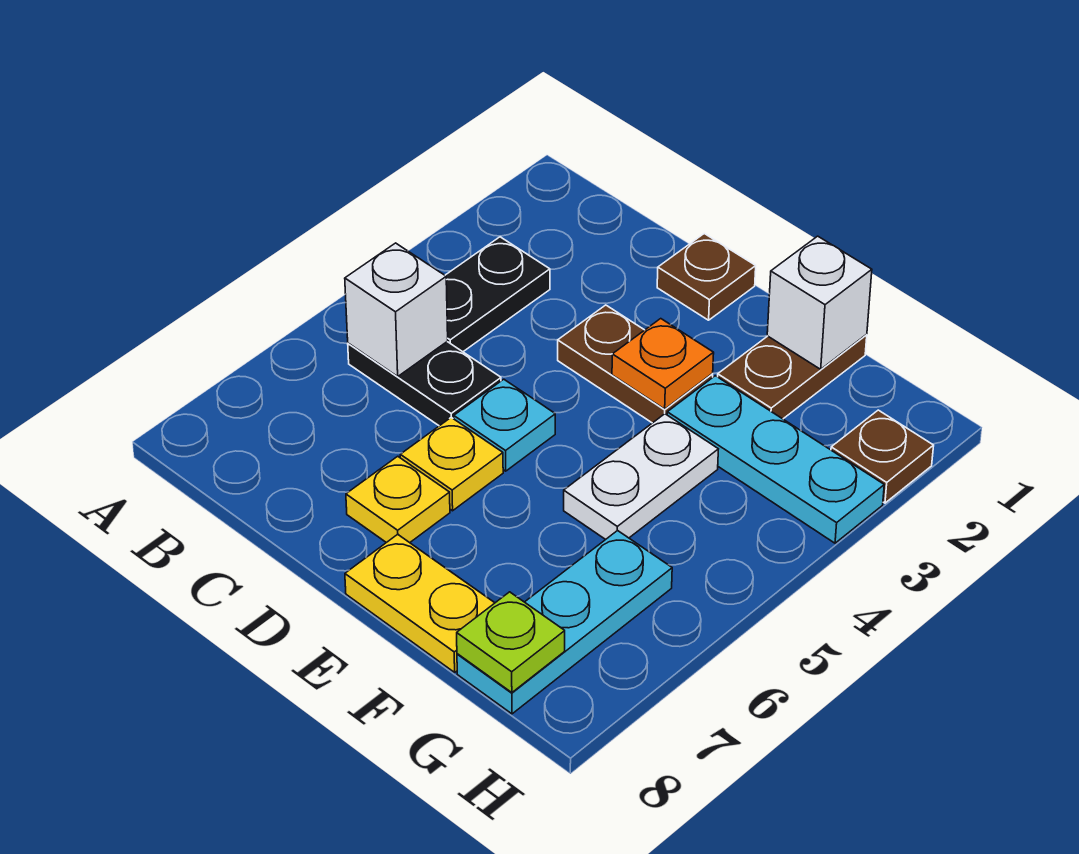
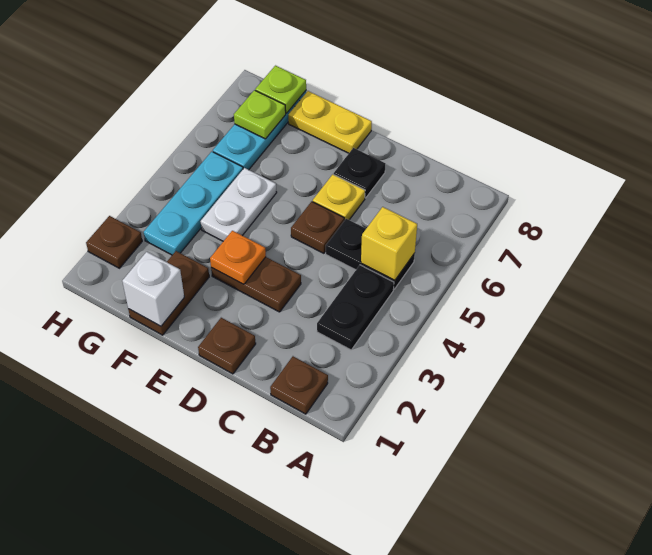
none -> brown plate B1 level 1
white brick B5 level 2 -> yellow brick B5 level 2
cyan plate D5 level 1 -> brown plate D5 level 1
yellow plate D7 level 1 -> black plate D7 level 1
cyan plate F3:H3 level 1 -> cyan plate G3:G5 level 1
none -> lime plate G7 level 2

